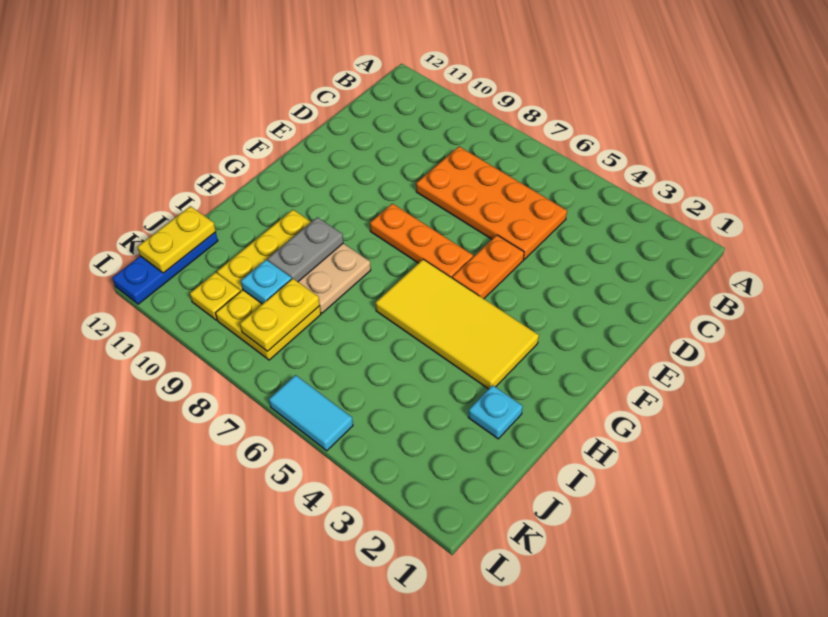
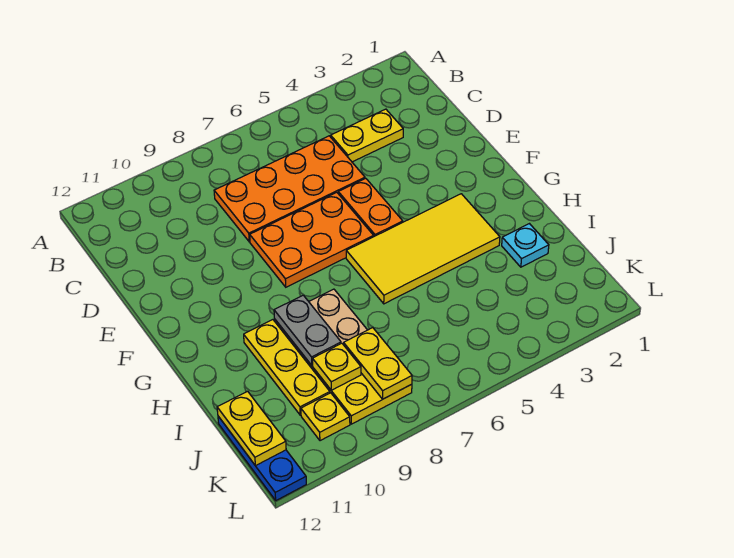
none -> yellow plate C3:C4 level 1
orange plate F6:F8 level 1 -> orange plate E6:F8 level 1
cyan plate J9 level 2 -> yellow plate J9 level 2
cyan tile L5:L6 level 1 -> none

